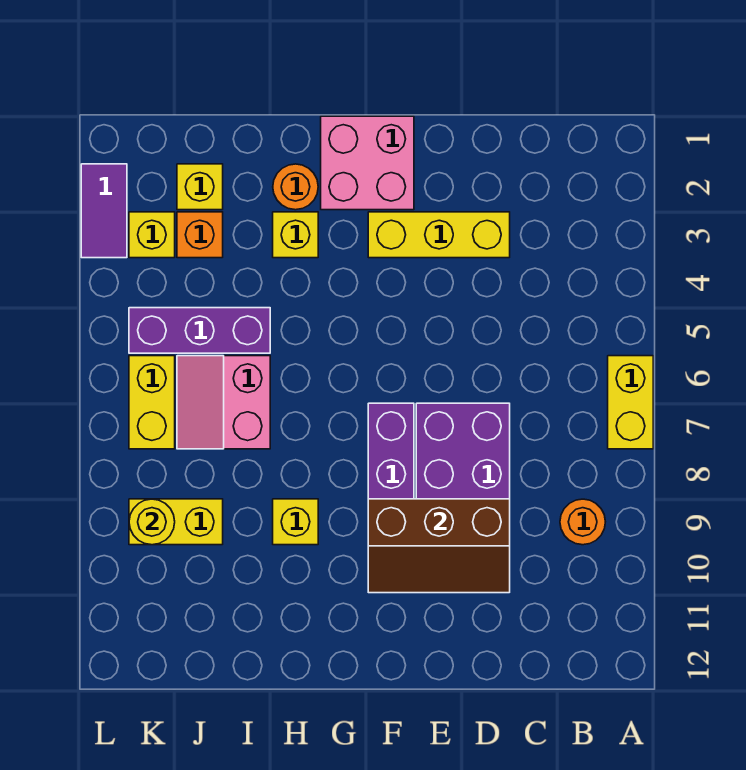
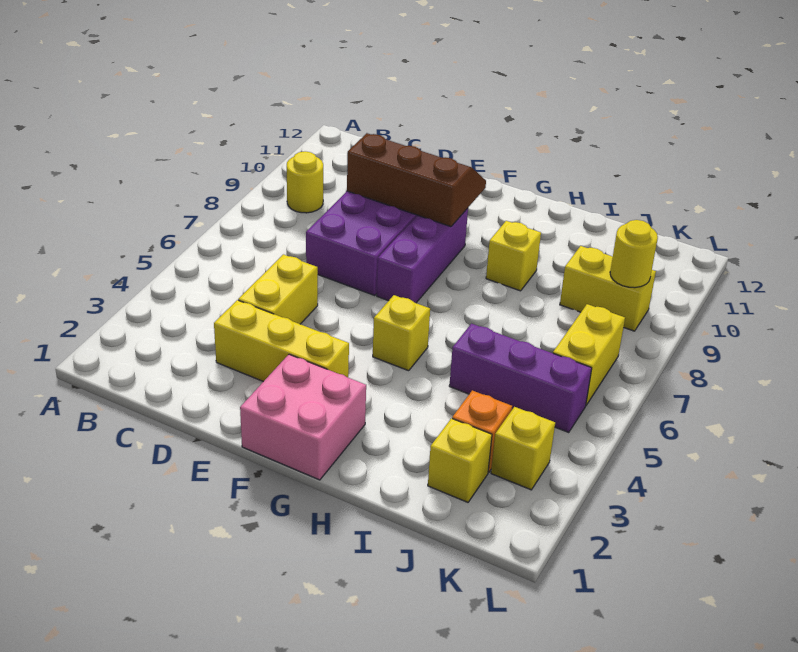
yellow brick A6:A7 level 1 -> yellow brick D4:D5 level 1
orange round brick B9 level 1 -> yellow round brick B9 level 1
orange round brick H2 level 1 -> none
yellow brick H3 level 1 -> yellow brick G5 level 1
pink slope I6:J7 level 1 top I -> none
purple tile L2:L3 level 1 -> none

